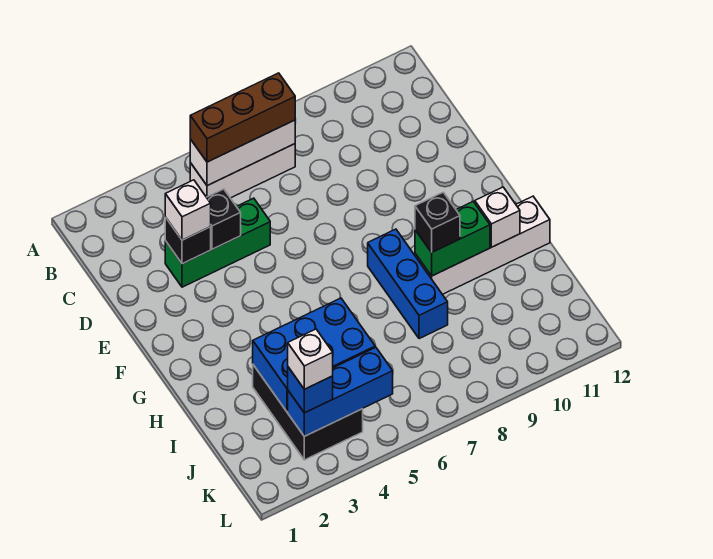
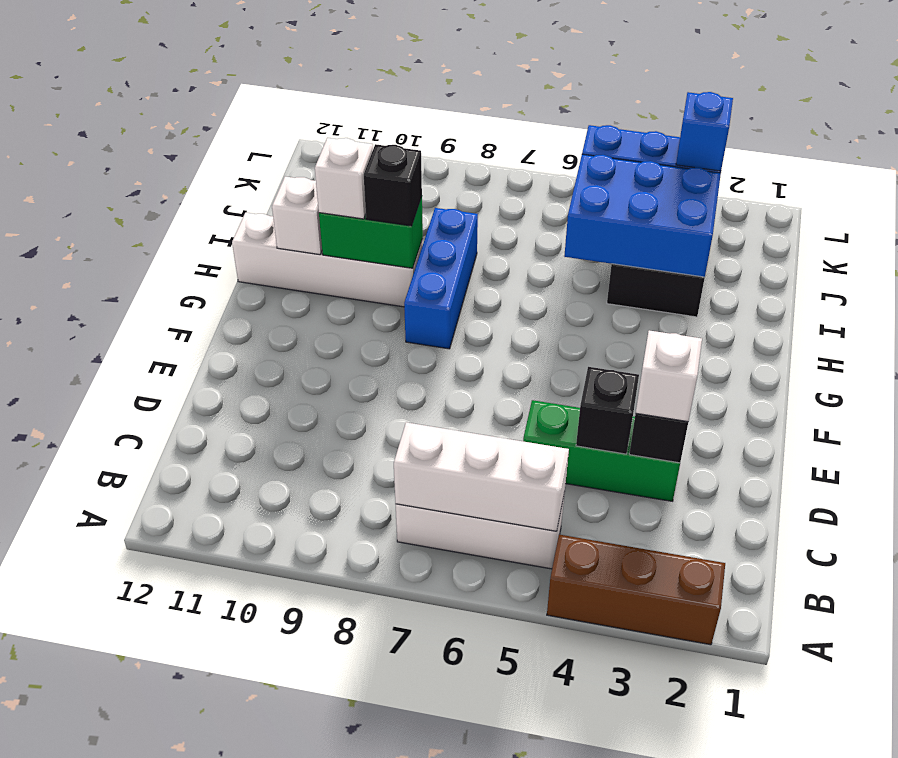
brown brick B5:B7 level 3 -> brown brick A2:A4 level 1
white brick K3 level 4 -> white brick H10 level 3

